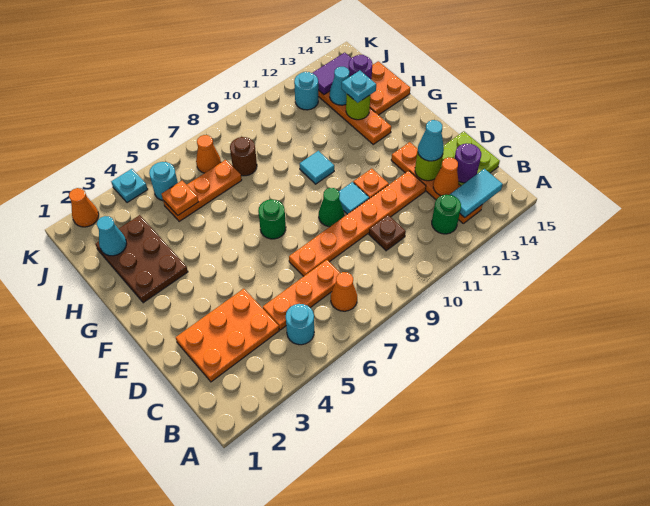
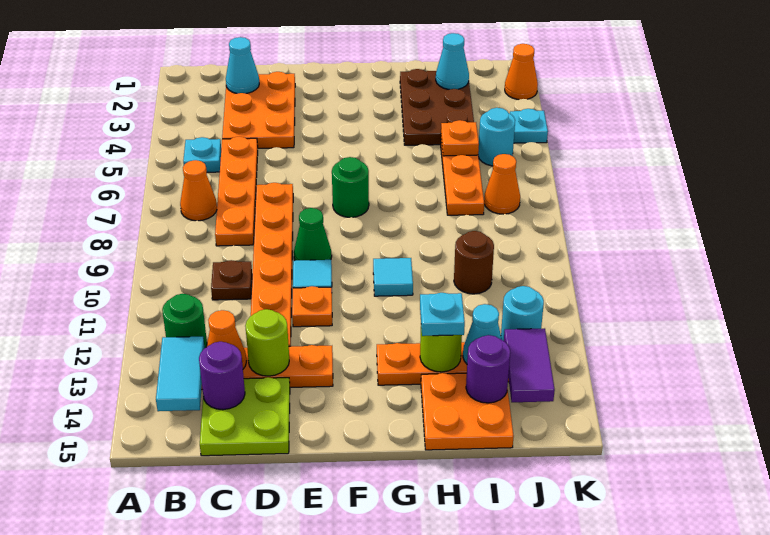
cyan round brick B5 level 1 -> cyan plate B5 level 1
orange plate C5:C7 level 1 -> orange plate C5:C8 level 1
cyan cone D13 level 3 -> cyan cone C2 level 2
brown plate G2:I3 level 1 -> brown plate H2:I4 level 1
brown round brick I8 level 1 -> brown round brick I10 level 1

